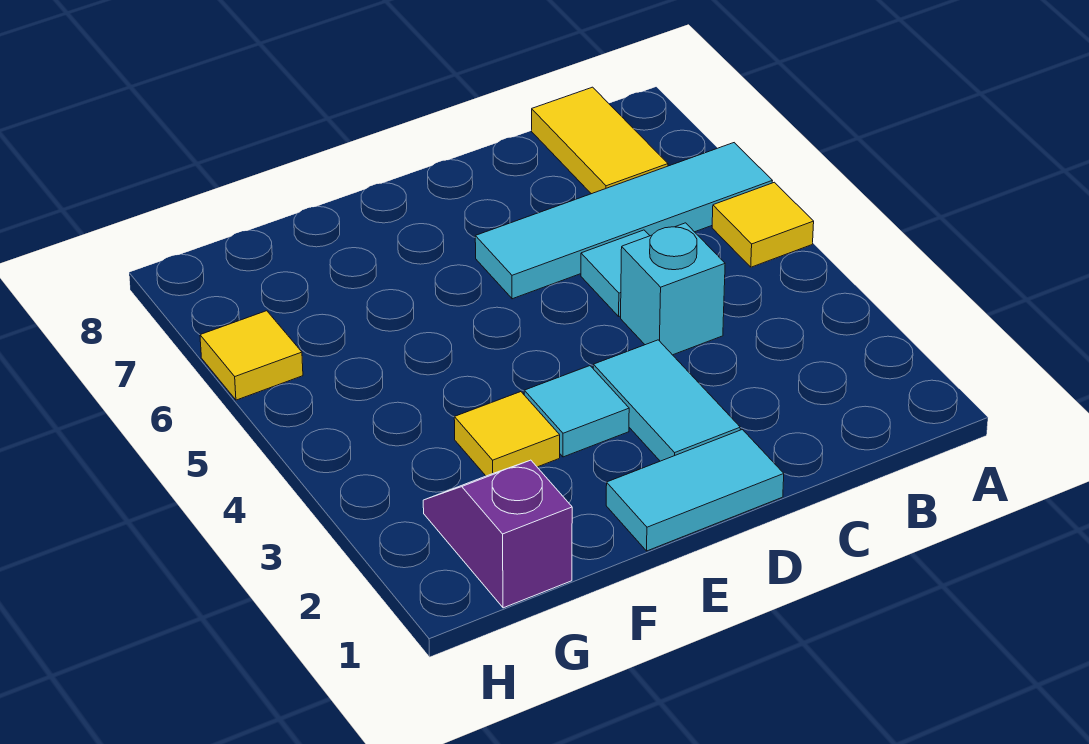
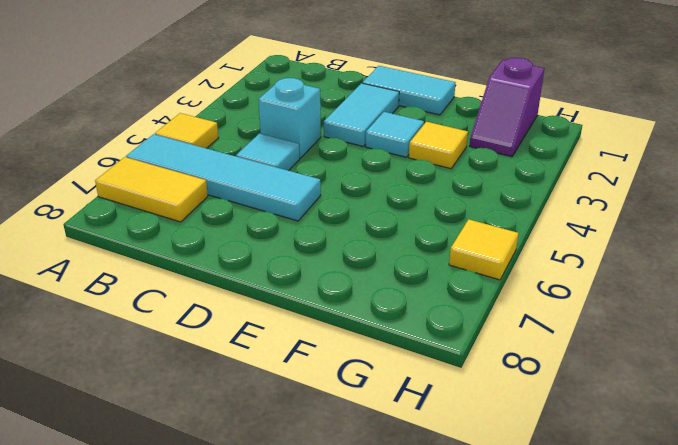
yellow tile B7:B8 level 1 -> yellow tile A7:B7 level 1

